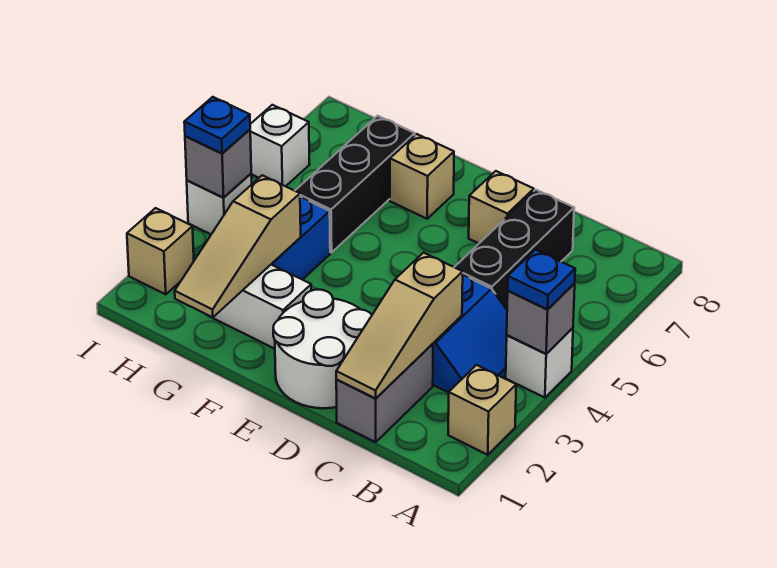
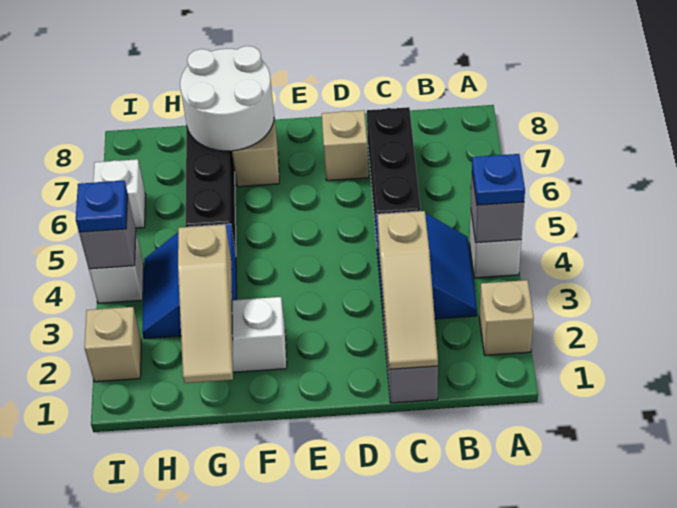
white round brick D1:E2 level 1 -> white round brick F7:G8 level 2

